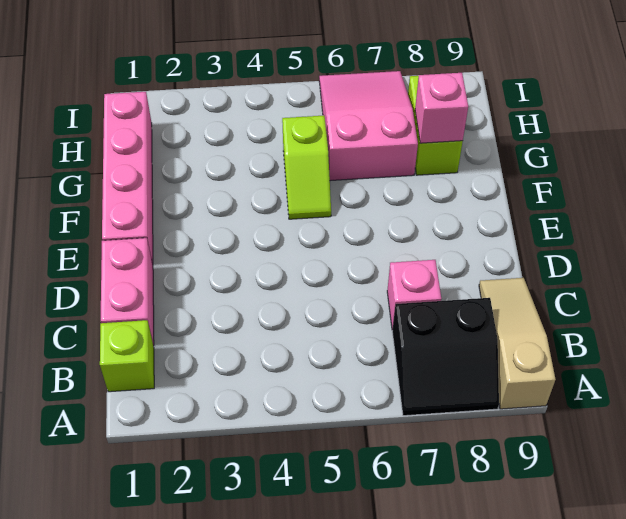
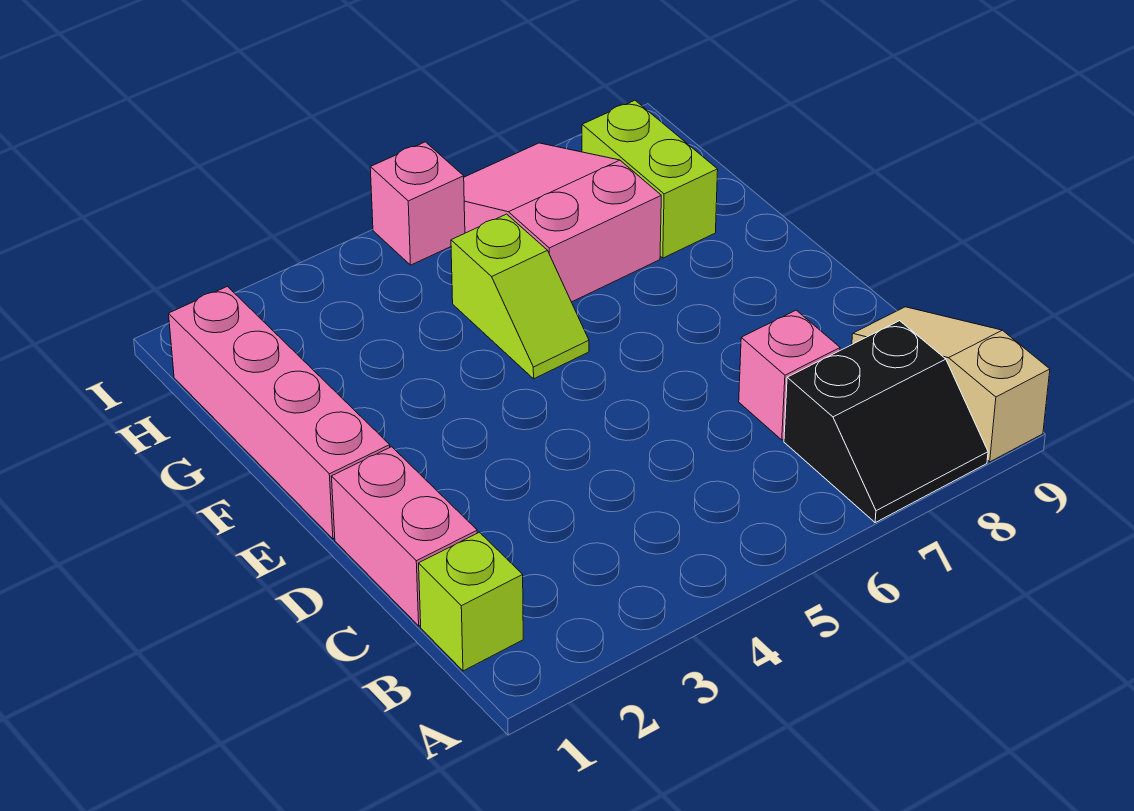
pink brick G8 level 2 -> pink brick I5 level 1

